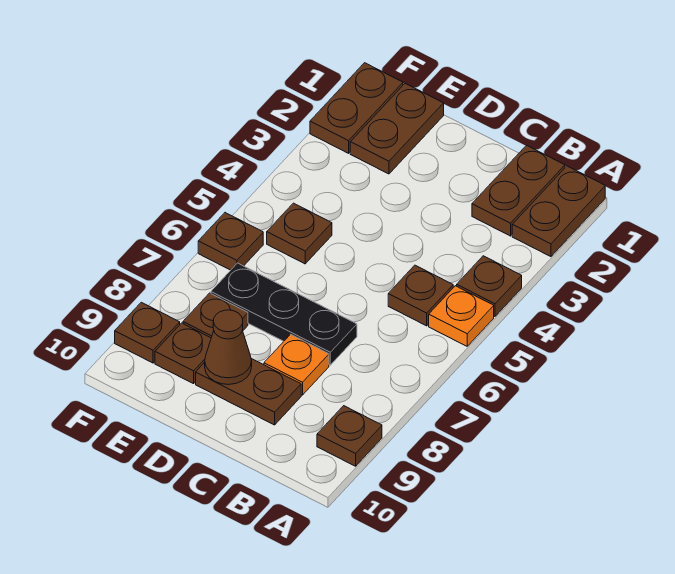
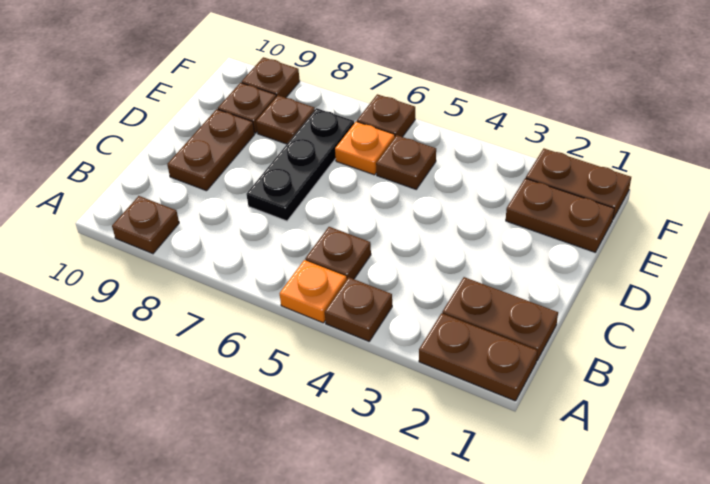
orange plate C8 level 1 -> orange plate E6 level 1
brown cone D9 level 2 -> none

